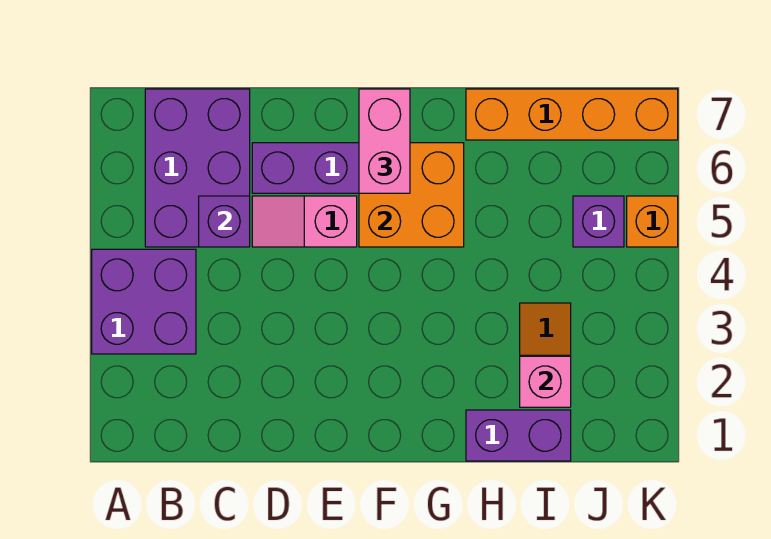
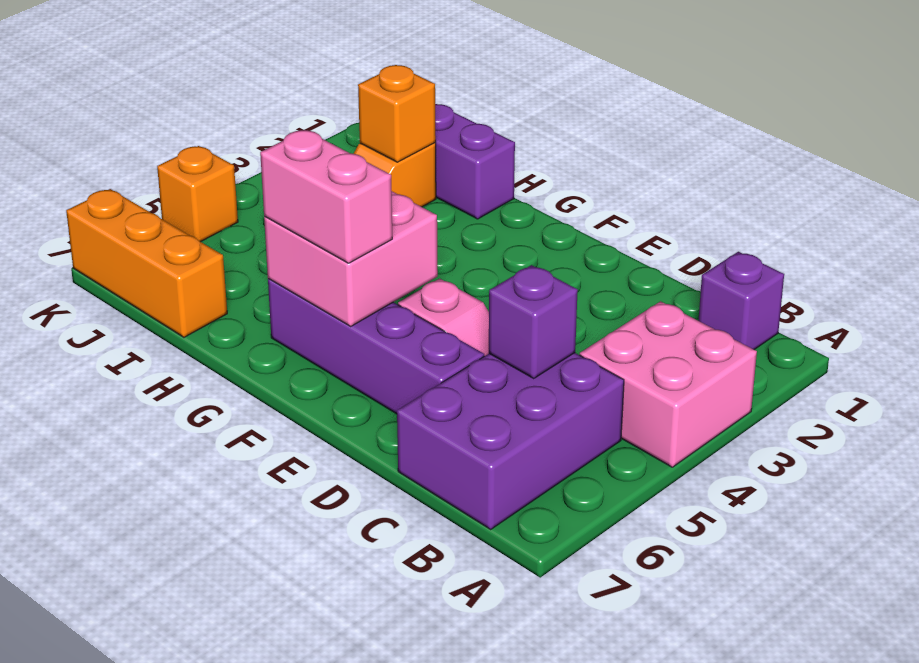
purple brick A3:B4 level 1 -> pink brick A3:B4 level 1
orange brick F5:G6 level 2 -> pink brick F5:G6 level 2
pink brick F6:F7 level 3 -> pink brick F6:G6 level 3
orange brick H7:K7 level 1 -> orange brick I7:K7 level 1
pink brick I2 level 2 -> orange brick I2 level 2
purple brick J5 level 1 -> purple brick B1 level 1

